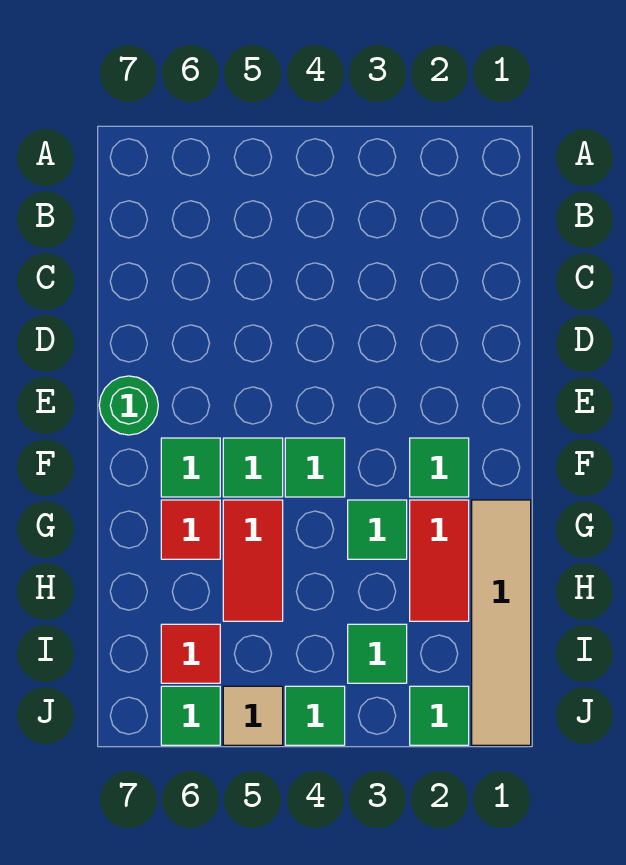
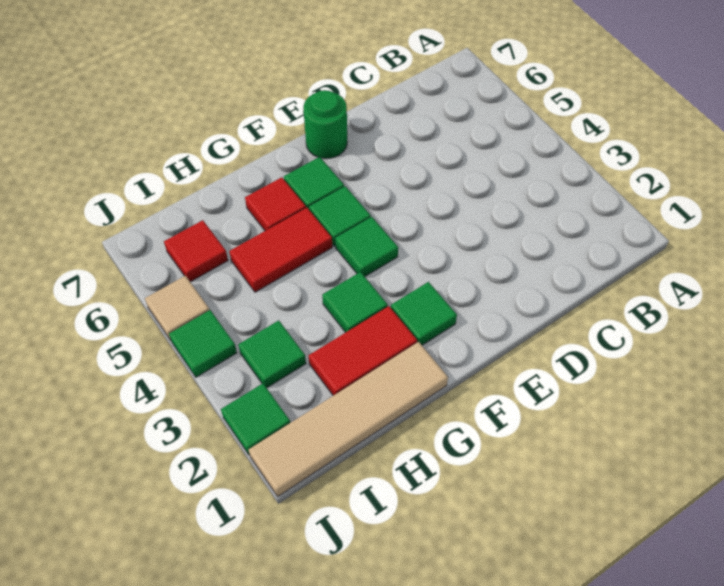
green tile J6 level 1 -> none

